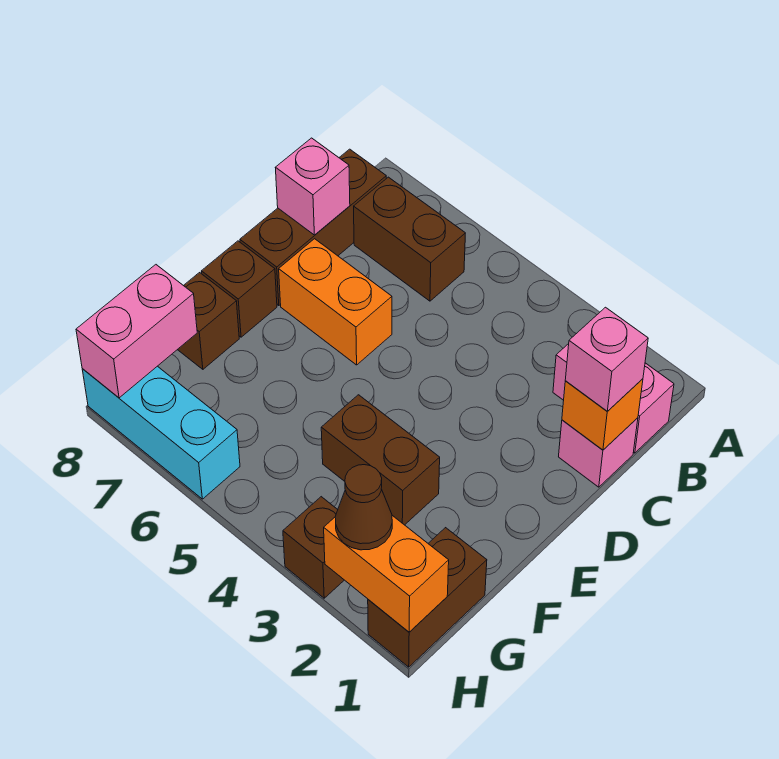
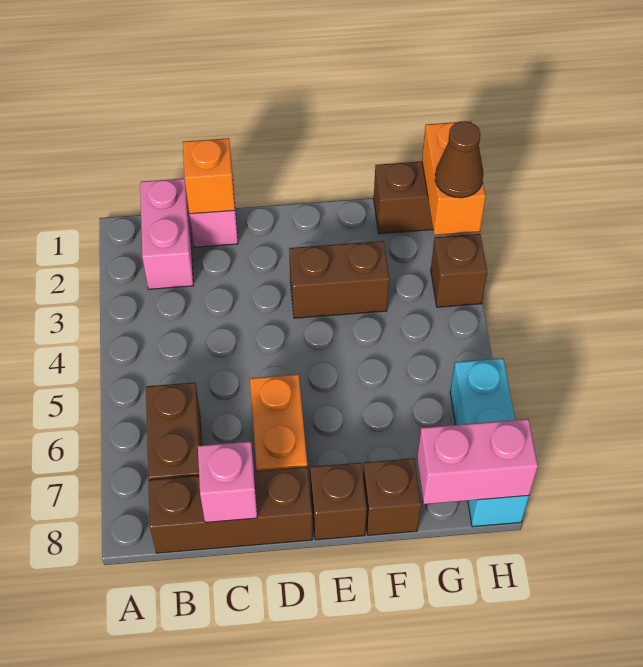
pink brick C1 level 3 -> none
brown brick F3:F4 level 1 -> brown brick E3:F3 level 1

